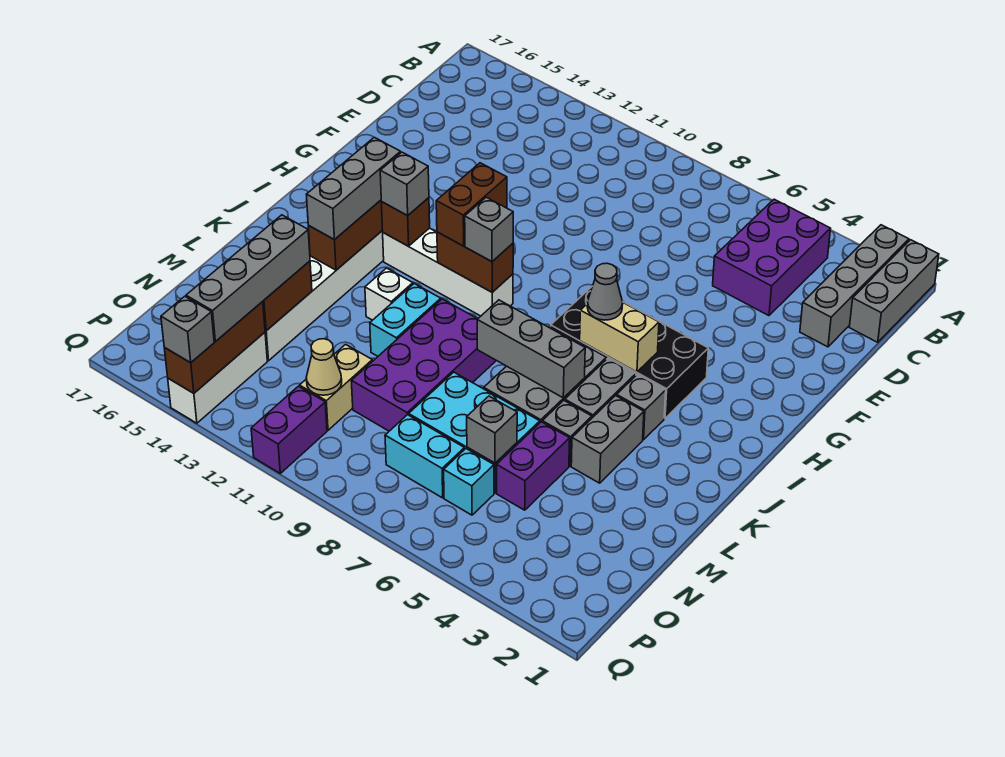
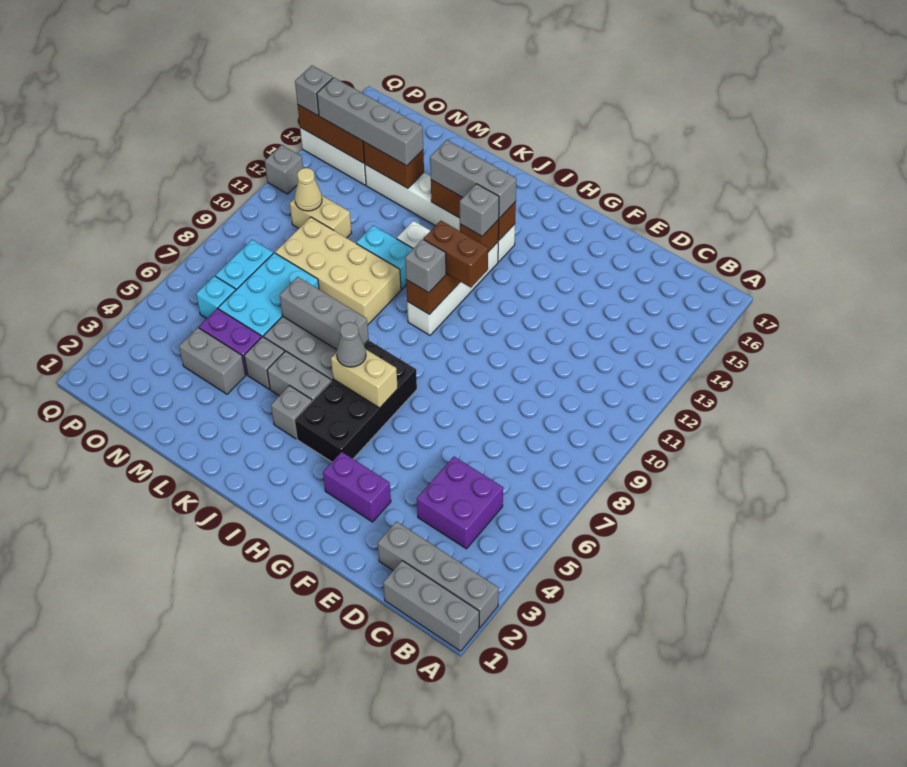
purple brick B4:D5 level 1 -> purple brick C4:D5 level 1
tan brick I5:I6 level 2 -> tan brick H6:I6 level 2
grey brick K4:L4 level 1 -> grey brick M4:N4 level 1
grey brick K6:K8 level 2 -> grey brick J7:L7 level 2
purple brick K9:N10 level 1 -> tan brick K9:N10 level 1
grey brick N6 level 2 -> grey brick Q12 level 1
purple brick P11:Q11 level 1 -> purple brick F3:G3 level 1

